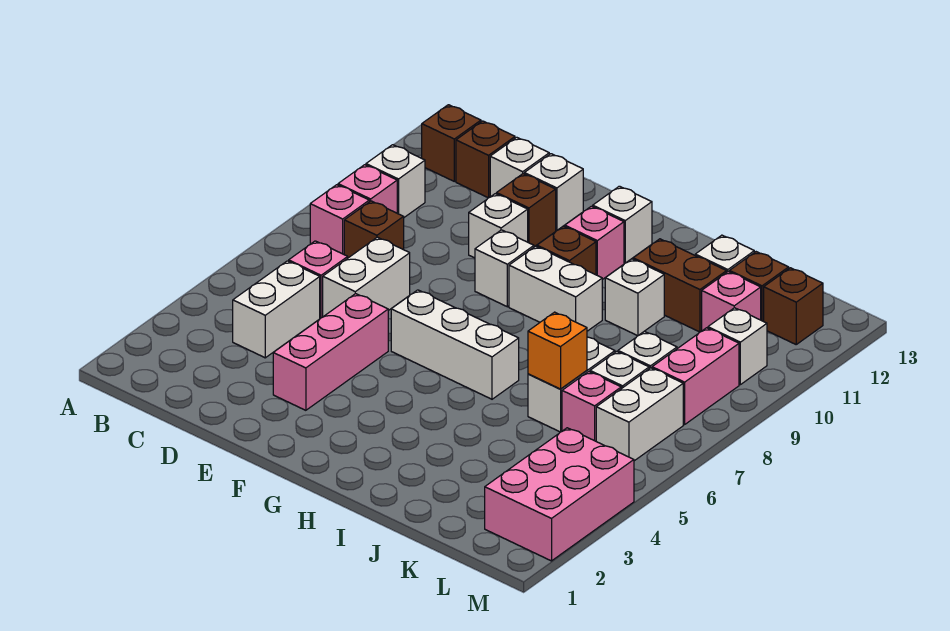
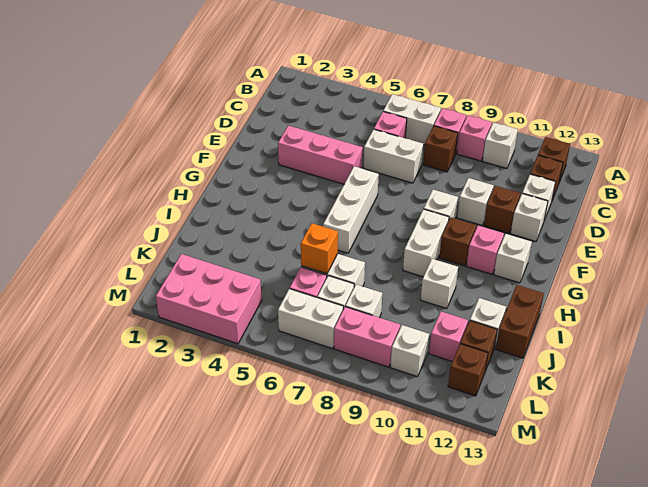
white brick C4:C5 level 1 -> white brick B6:B7 level 1
brown brick I11:J11 level 1 -> brown brick I13:J13 level 1

